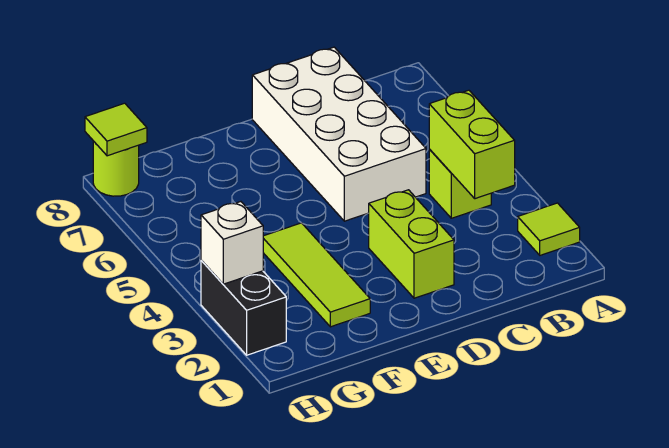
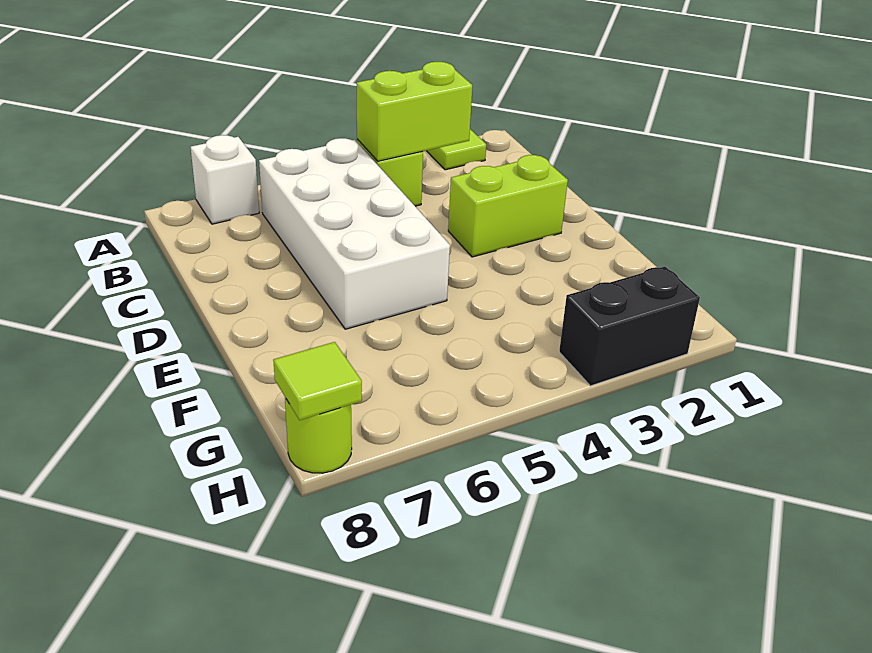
white brick C5:D8 level 1 -> white brick B5:E6 level 1
lime tile F2:F4 level 1 -> none
white brick H3 level 2 -> white brick A7 level 1

